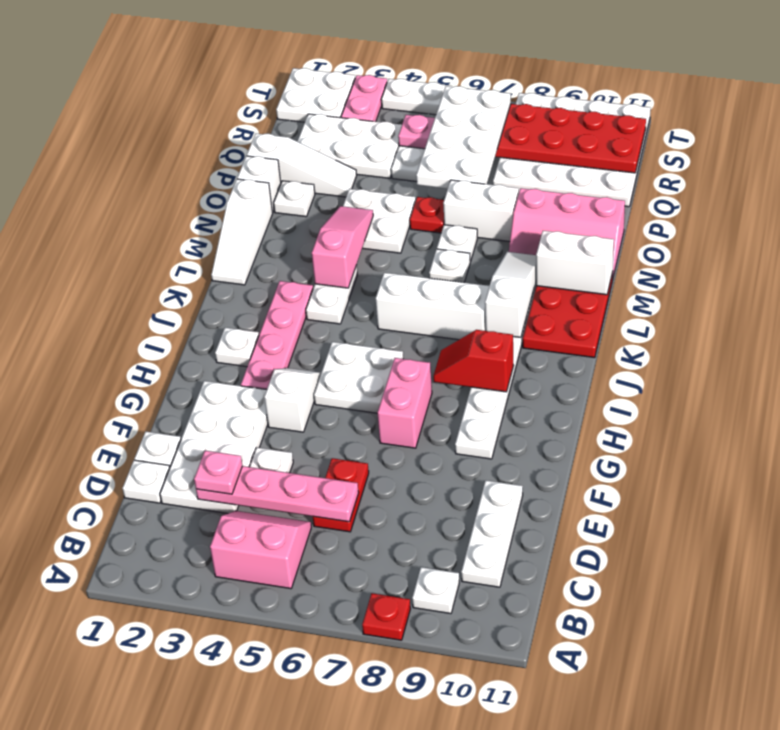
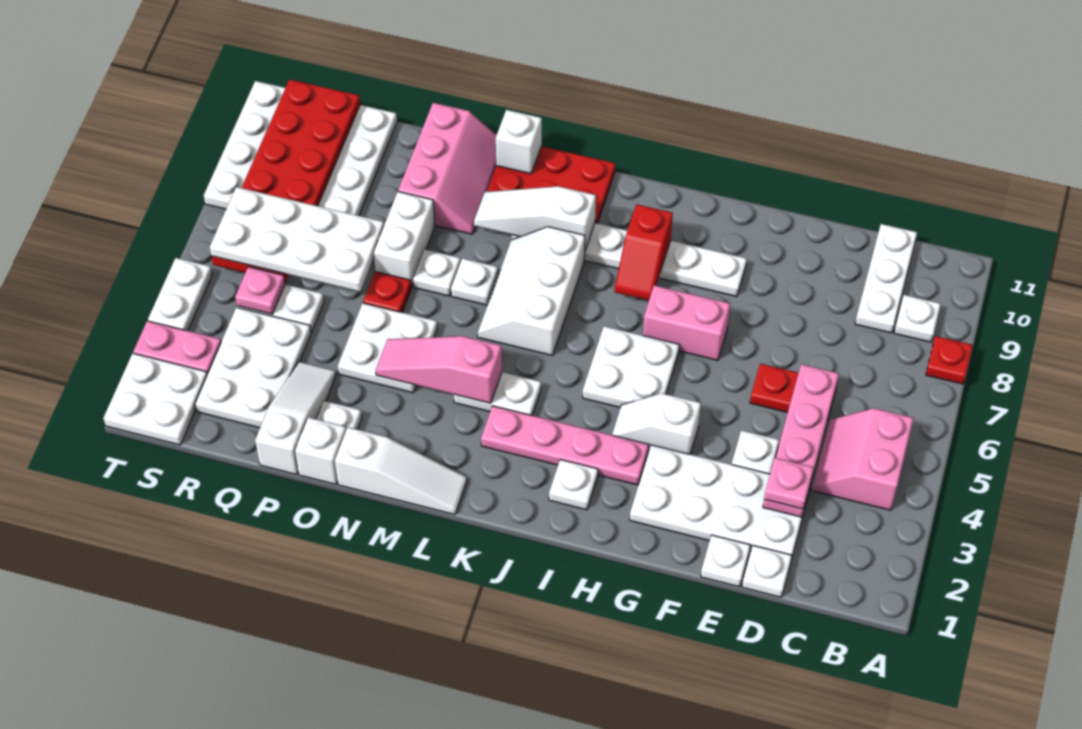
white plate C10:E10 level 1 -> white plate C9:C11 level 1
white brick M10:M11 level 2 -> white brick M11 level 2

